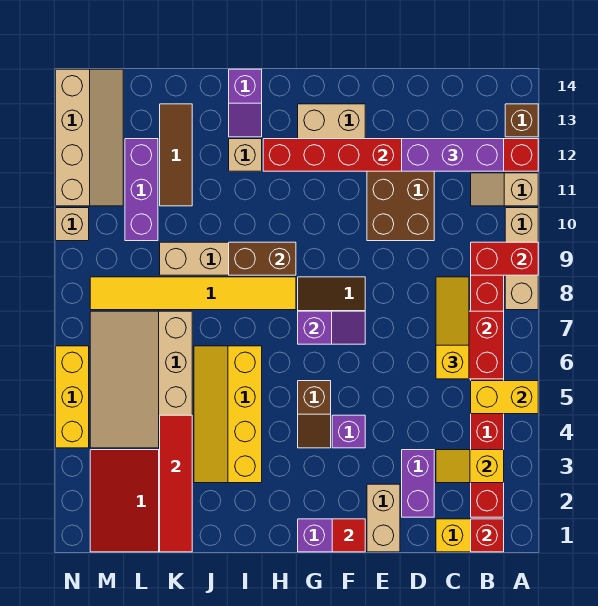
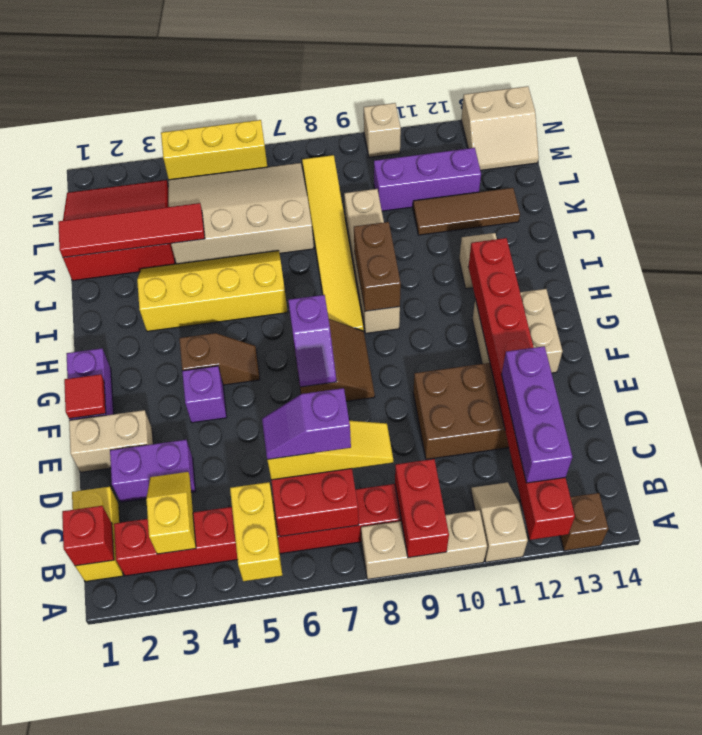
brown slope G4:G5 level 1 top 5 -> brown slope G4:G5 level 1 top 4
purple slope I13:I14 level 1 top 14 -> purple slope C6:C7 level 4 top 7
tan slope M11:N14 level 1 top N -> tan slope M13:N14 level 1 top N

